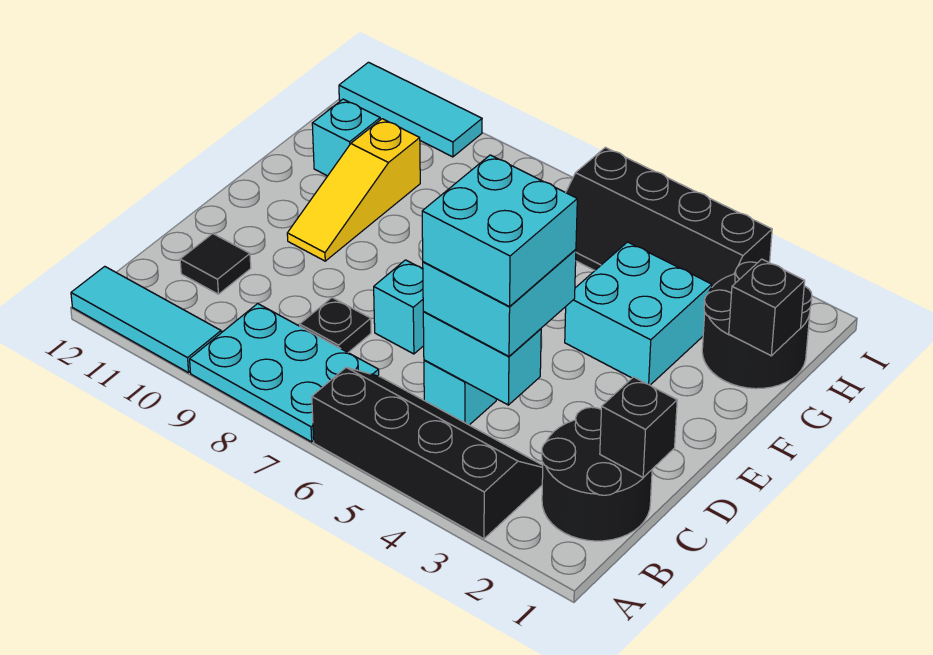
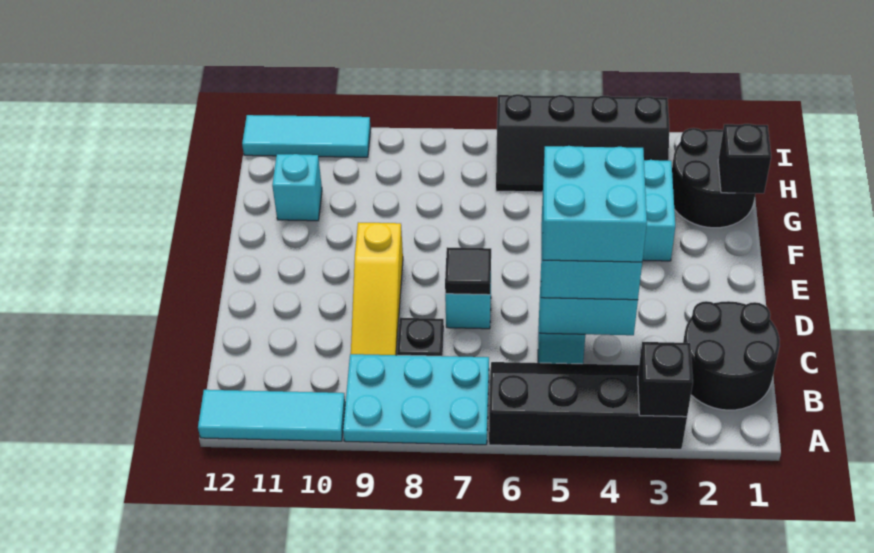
black brick C1 level 2 -> black brick A3 level 2
black tile C11 level 1 -> black tile D7 level 2
yellow slope E10:G10 level 1 top G -> yellow slope C9:E9 level 1 top E

